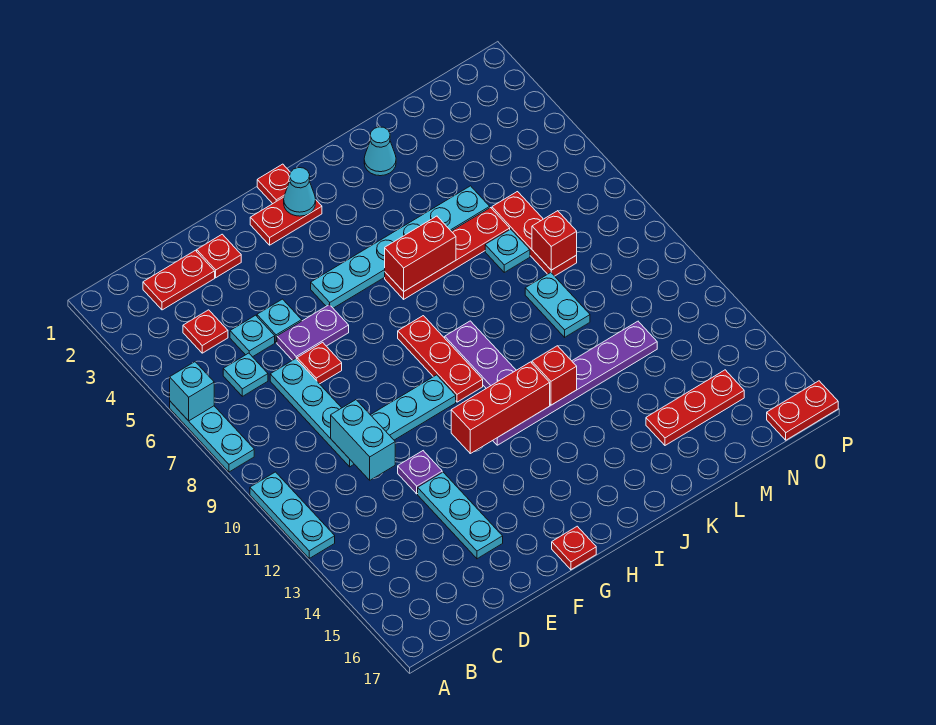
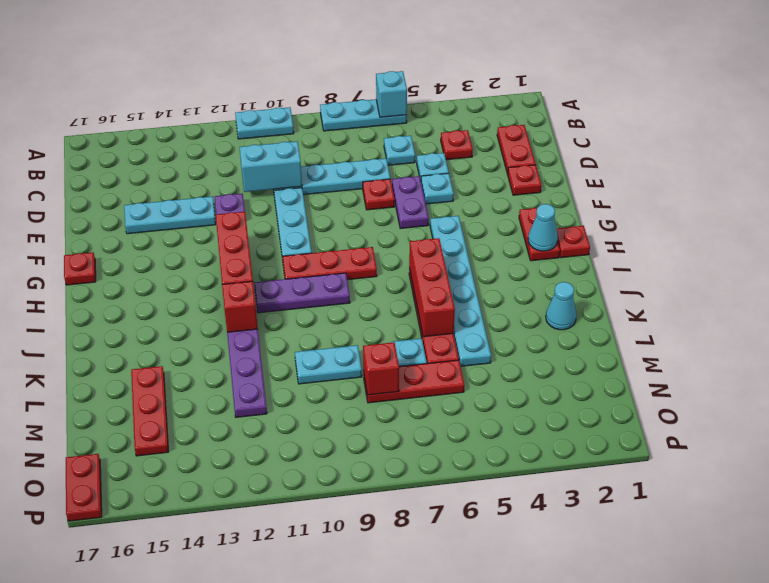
cyan plate A10:A12 level 1 -> cyan plate A10:A11 level 1
red brick I6:J6 level 2 -> red brick I6:K6 level 2

